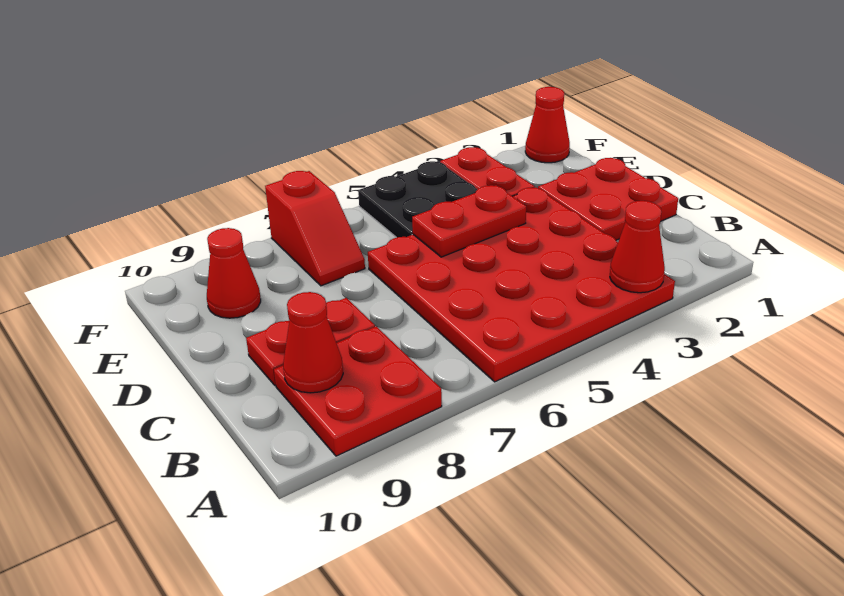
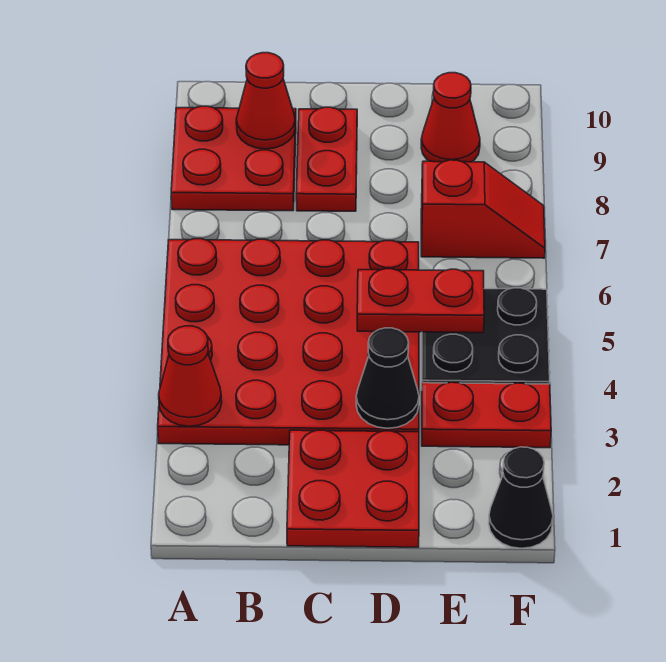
none -> black cone D3 level 2
red plate D4:D5 level 2 -> red plate D5:E5 level 2
red slope E7:F7 level 1 top F -> red slope E7:F7 level 1 top E
red cone F1 level 1 -> black cone F1 level 1

